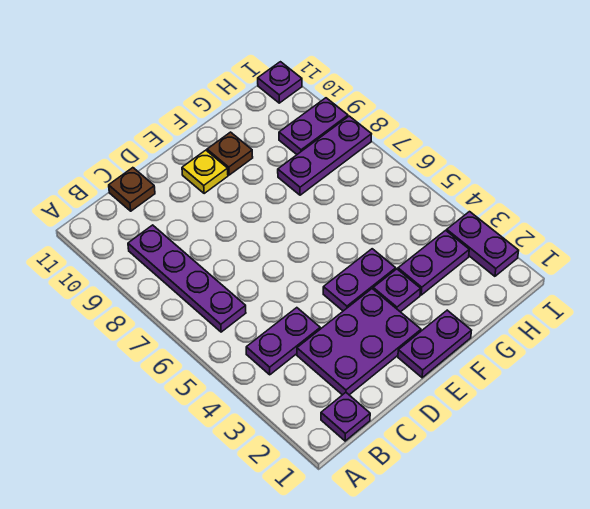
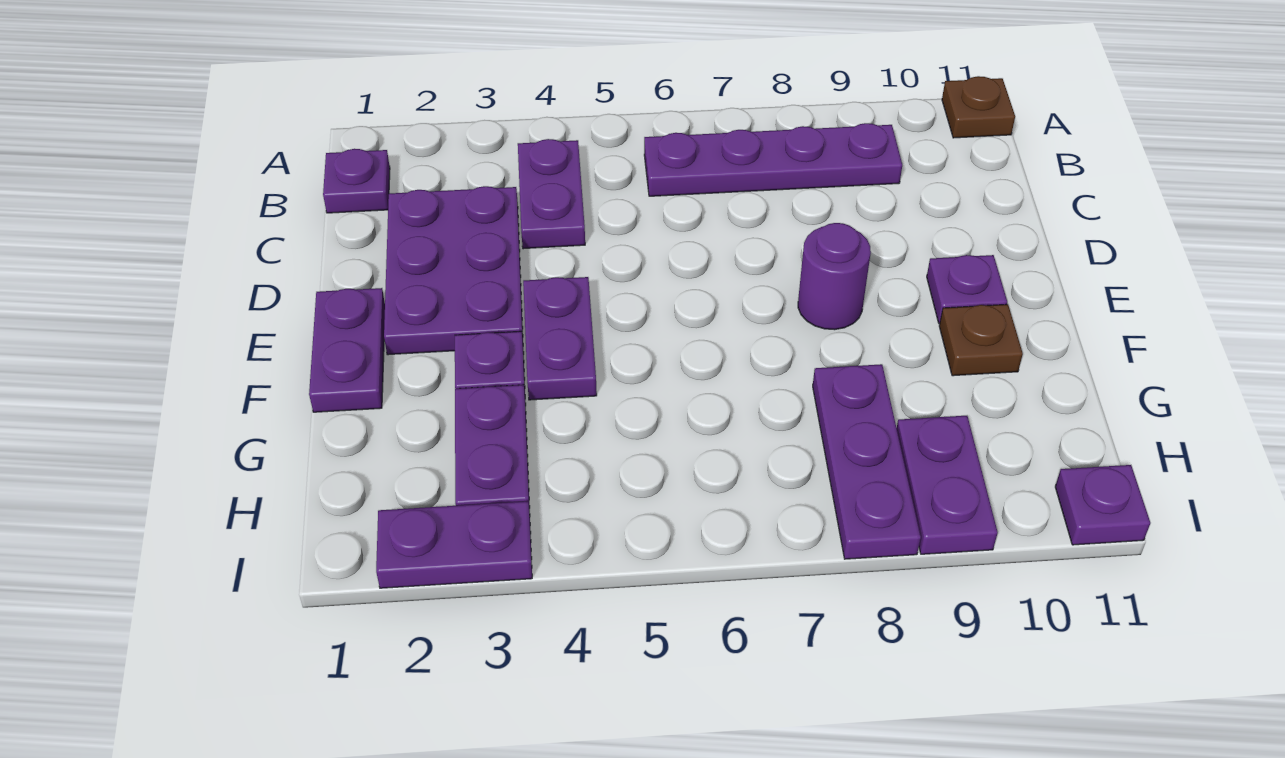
brown plate C11 level 1 -> brown plate A11 level 1
none -> purple round brick E8 level 1
yellow plate E10 level 1 -> purple plate E10 level 1

